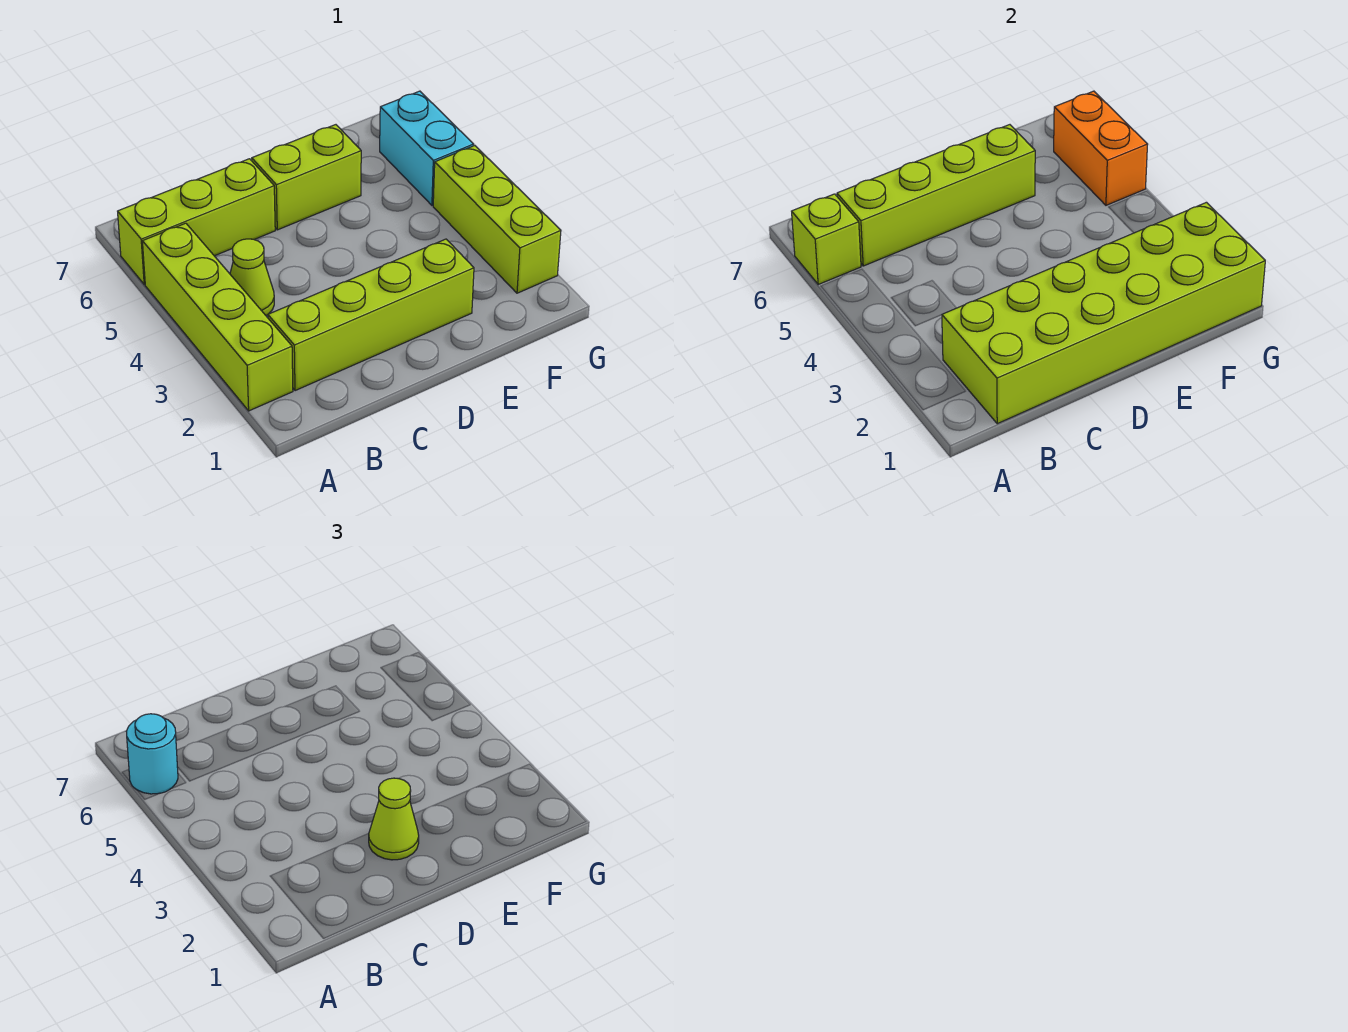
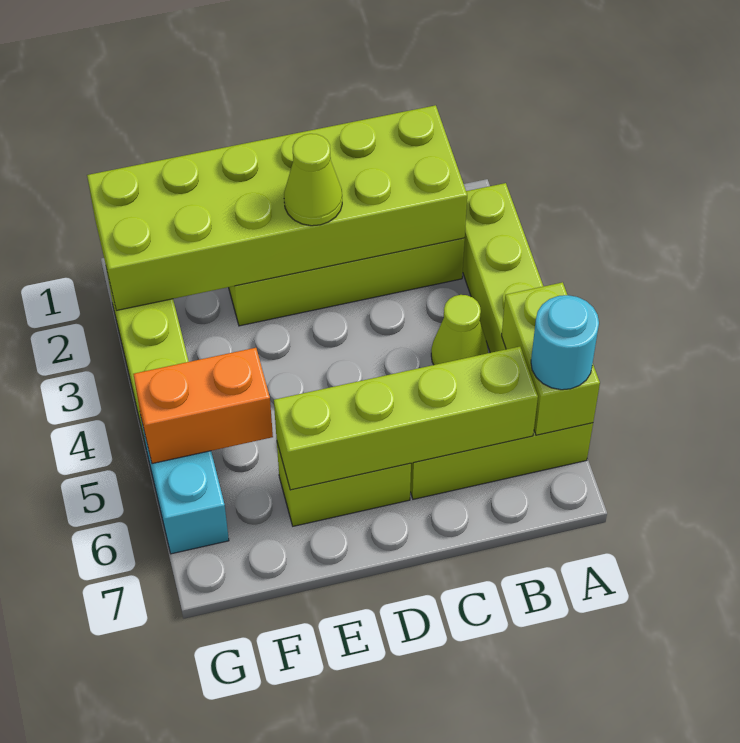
lime brick A6 level 2 -> lime brick A5:A6 level 2
orange brick G5:G6 level 2 -> orange brick F5:G5 level 2

